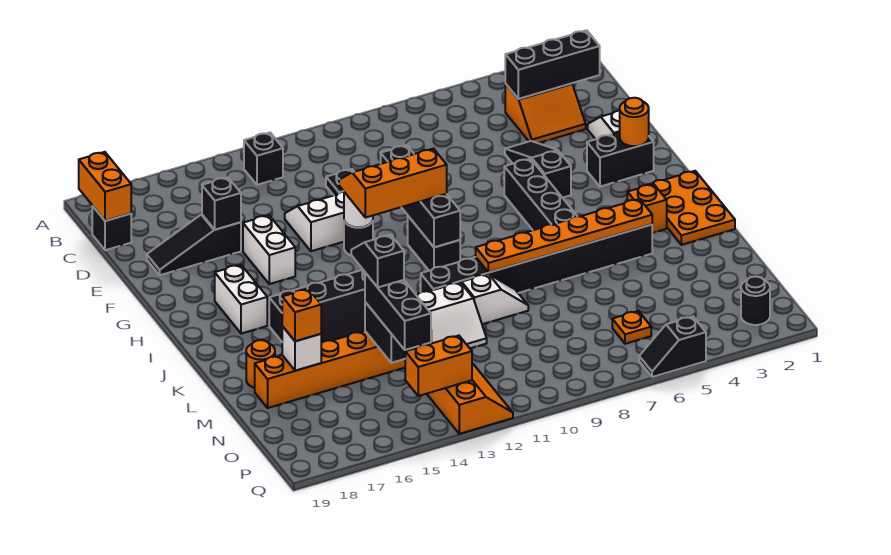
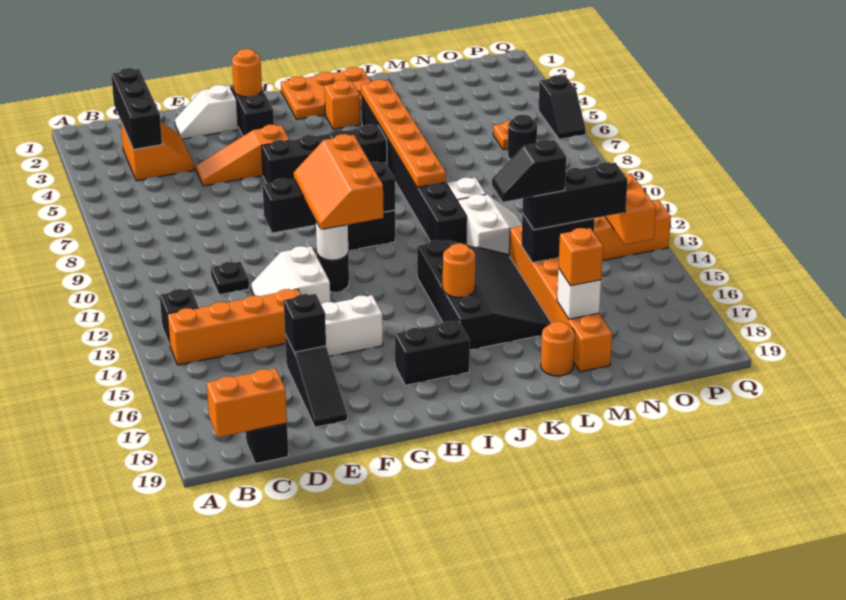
none -> orange brick B14:E14 level 1
black slope E5:G5 level 1 top G -> orange slope E5:G5 level 1 top G
white brick H17:I17 level 1 -> black brick H17:I17 level 1
none -> orange round brick J15 level 2
black round brick P2 level 1 -> black round brick O7 level 1

